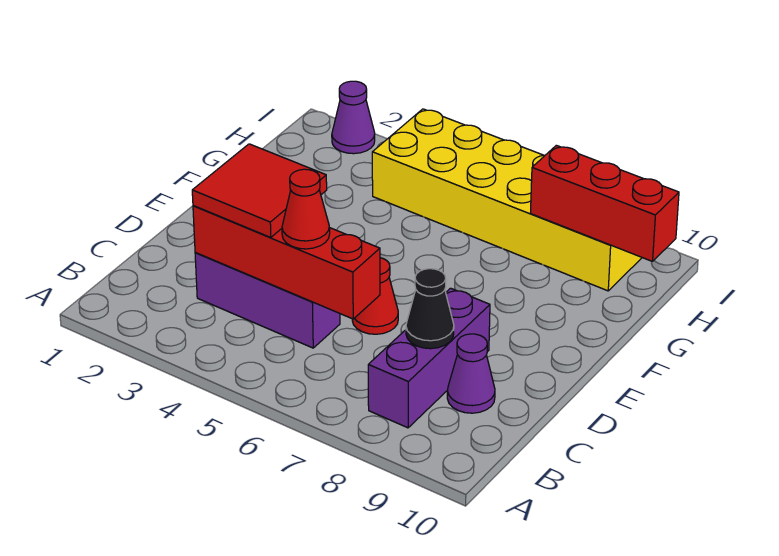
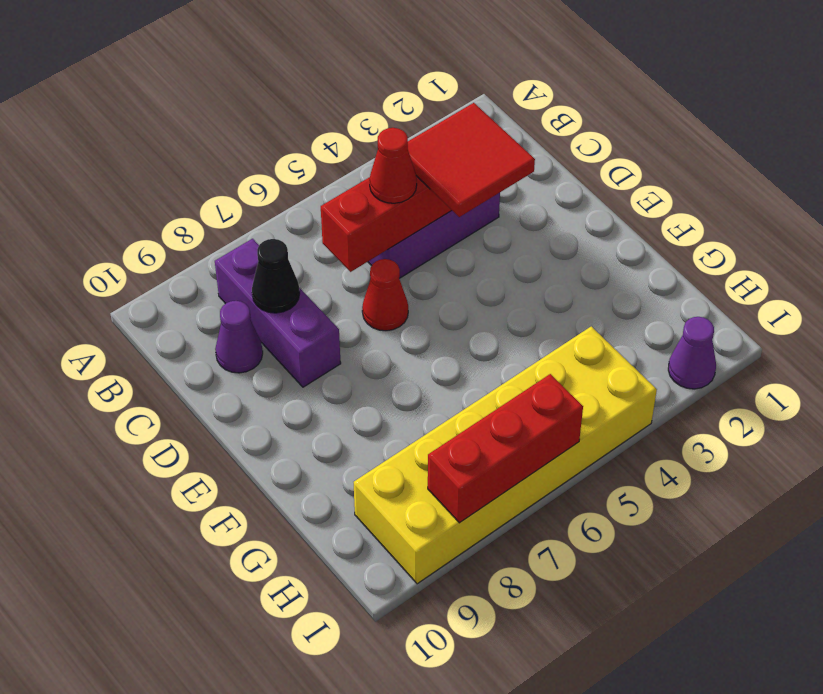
red brick H8:H10 level 2 -> red brick I6:I8 level 2

